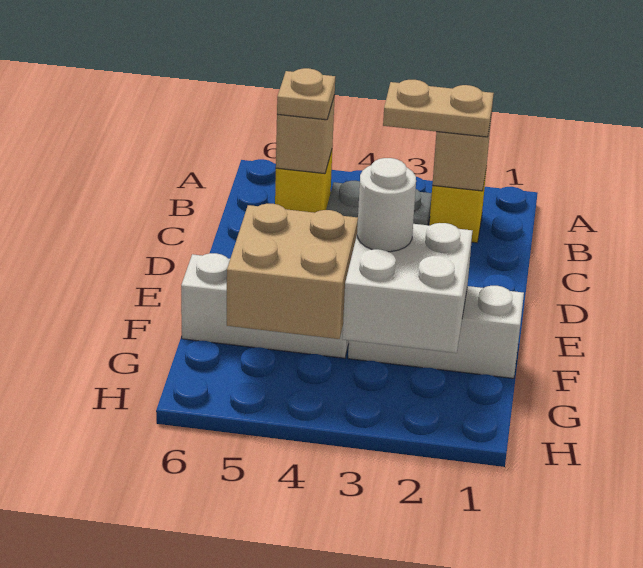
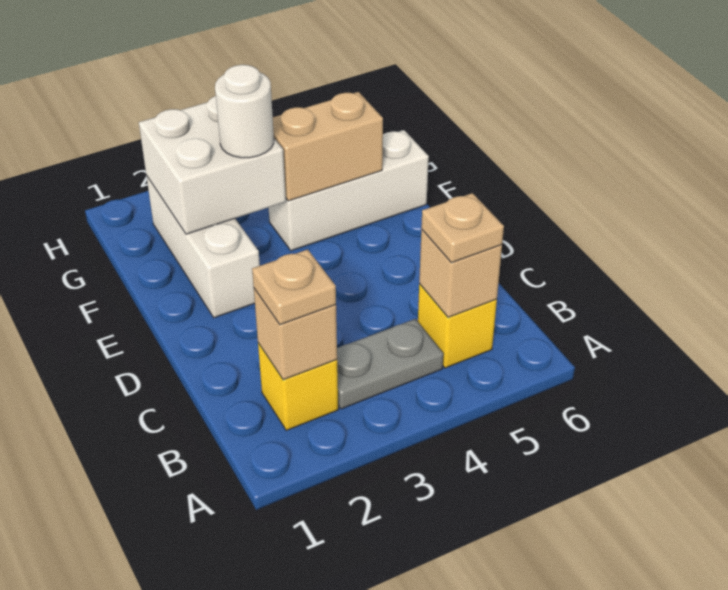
tan plate B2:B3 level 3 -> tan plate B2 level 3
white brick F1:F3 level 1 -> white brick E2:G2 level 1
tan brick F4:G5 level 2 -> tan brick F4:F5 level 2

